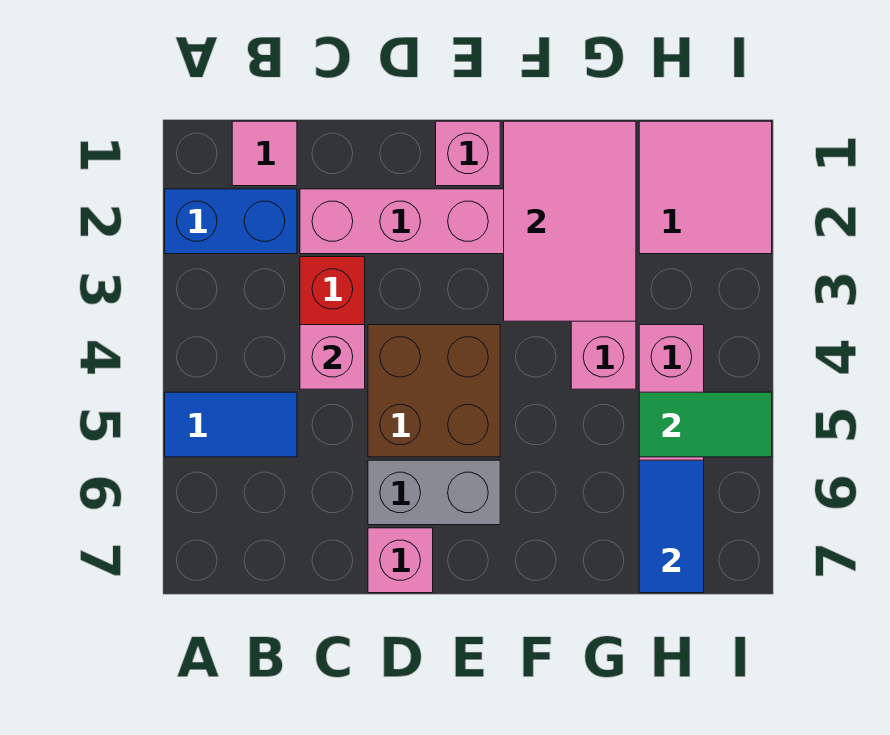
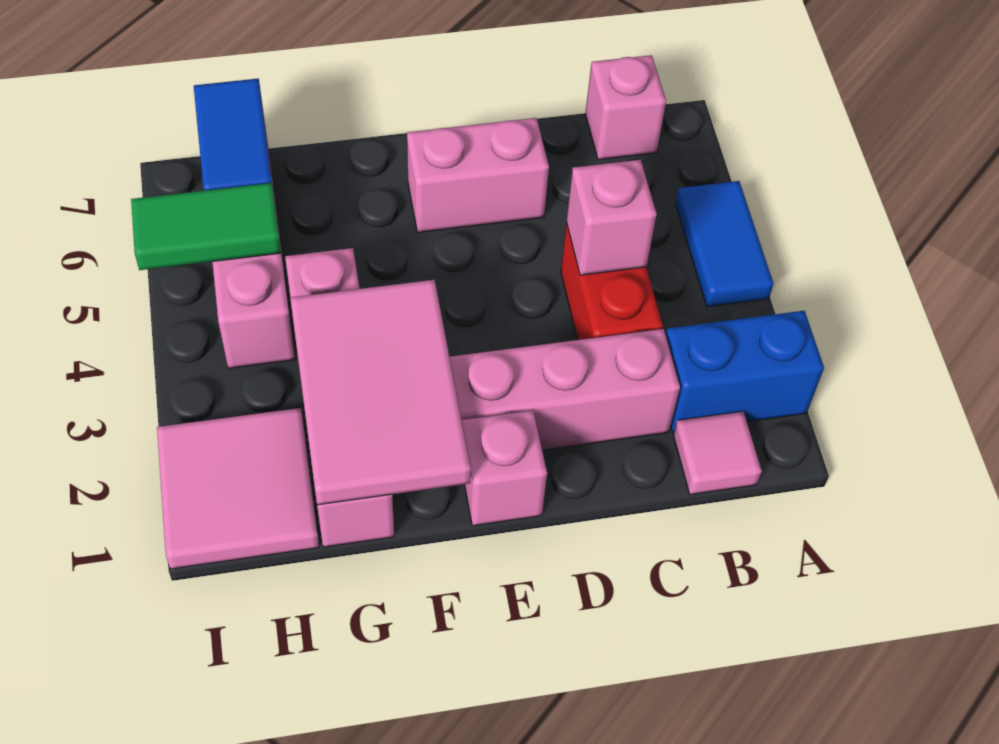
blue tile A5:B5 level 1 -> blue tile A4:A5 level 1
brown brick D4:E5 level 1 -> none
grey brick D6:E6 level 1 -> pink brick D6:E6 level 1
pink brick D7 level 1 -> pink brick B7 level 1

